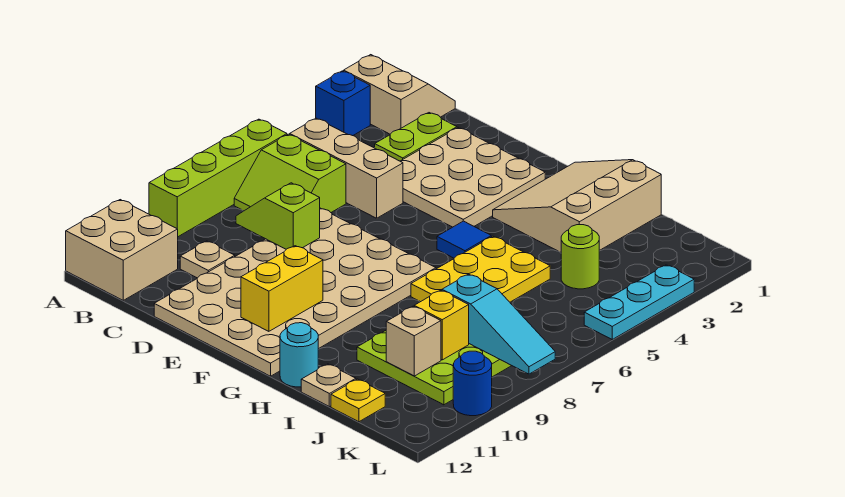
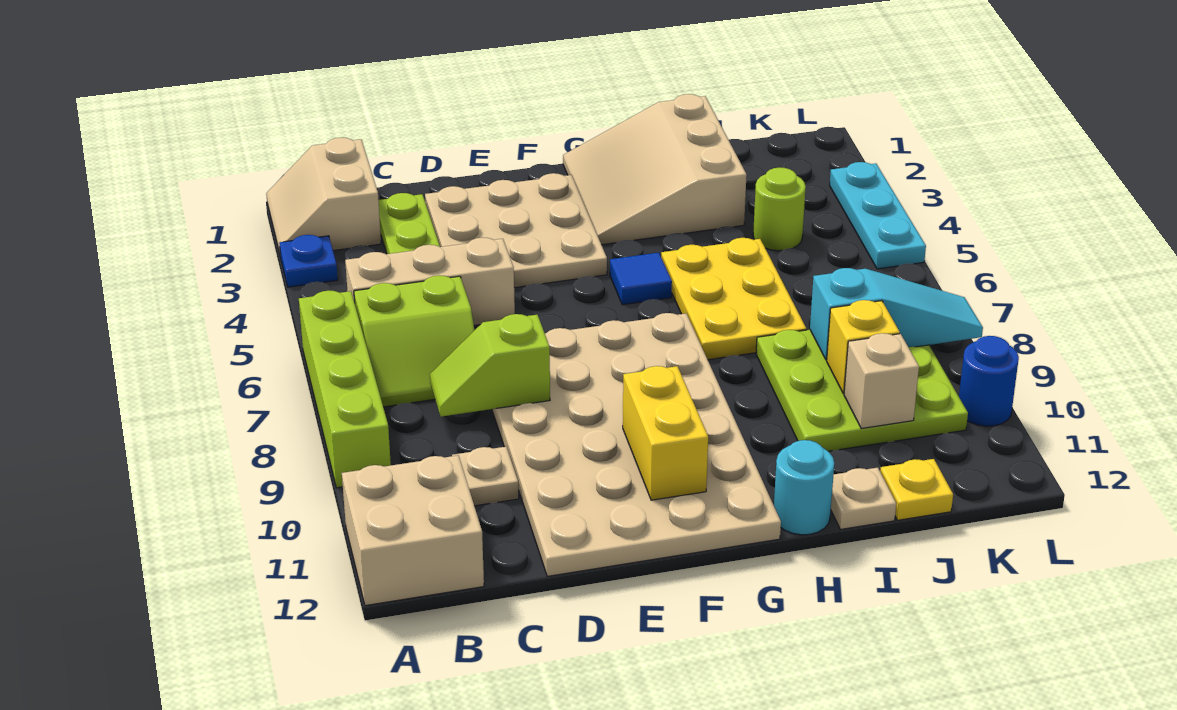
tan slope A1:B2 level 1 top 2 -> tan slope A1:B2 level 1 top B
blue brick A3 level 1 -> blue plate A3 level 1

